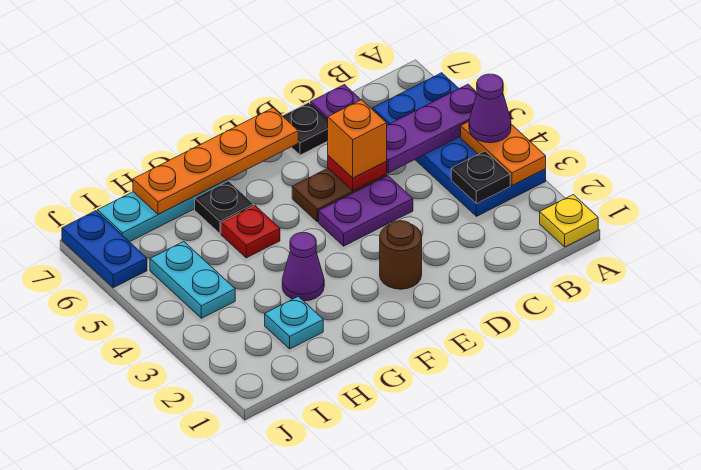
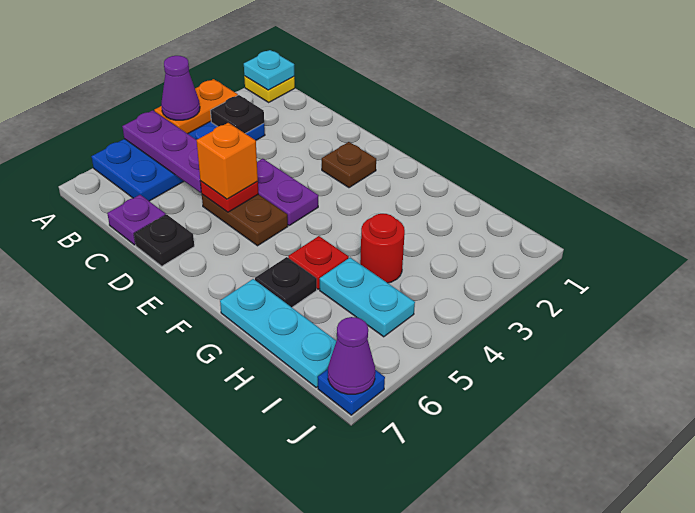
brown round brick E2 level 1 -> brown plate E2 level 1
orange plate E7:H7 level 2 -> none
purple cone G3 level 1 -> purple cone J7 level 2
cyan plate H2 level 1 -> cyan plate A1 level 2
none -> red round brick H4 level 1
cyan plate I4:I5 level 1 -> cyan plate H5:I5 level 1
blue plate J6:J7 level 1 -> blue plate J7 level 1

